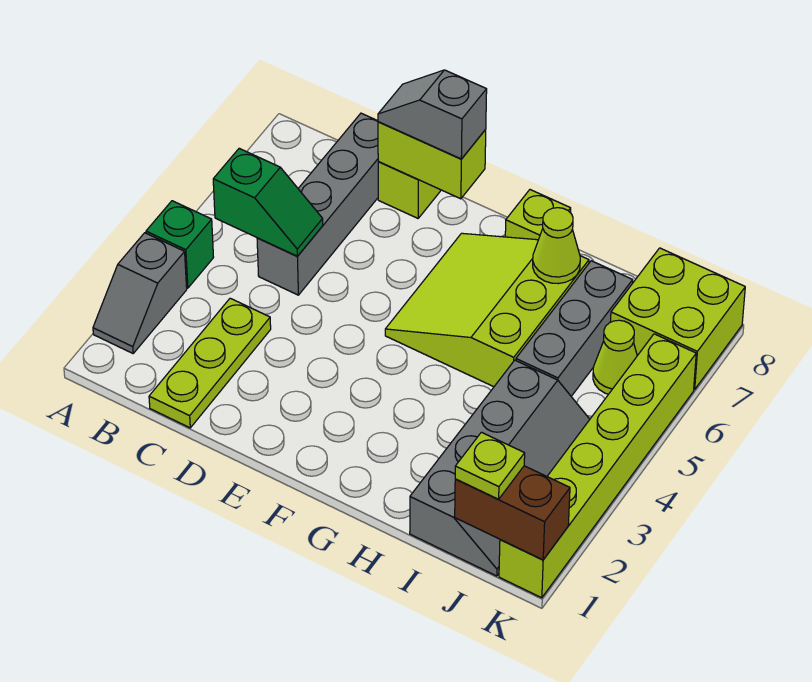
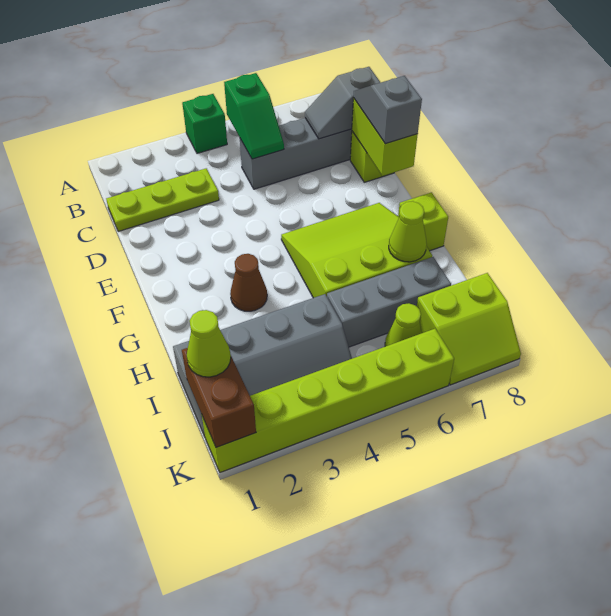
grey slope A2:A3 level 1 top 3 -> grey slope C7:C8 level 2 top 8
none -> brown cone G3 level 1
lime plate J1 level 3 -> lime cone J1 level 3
lime brick J7:K8 level 1 -> lime slope J7:K8 level 1 top J

